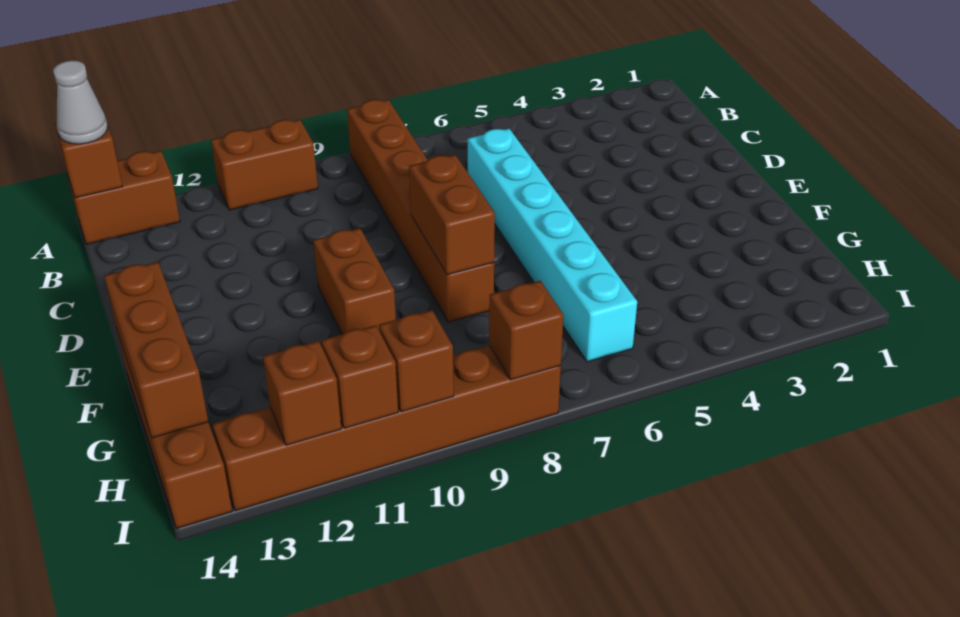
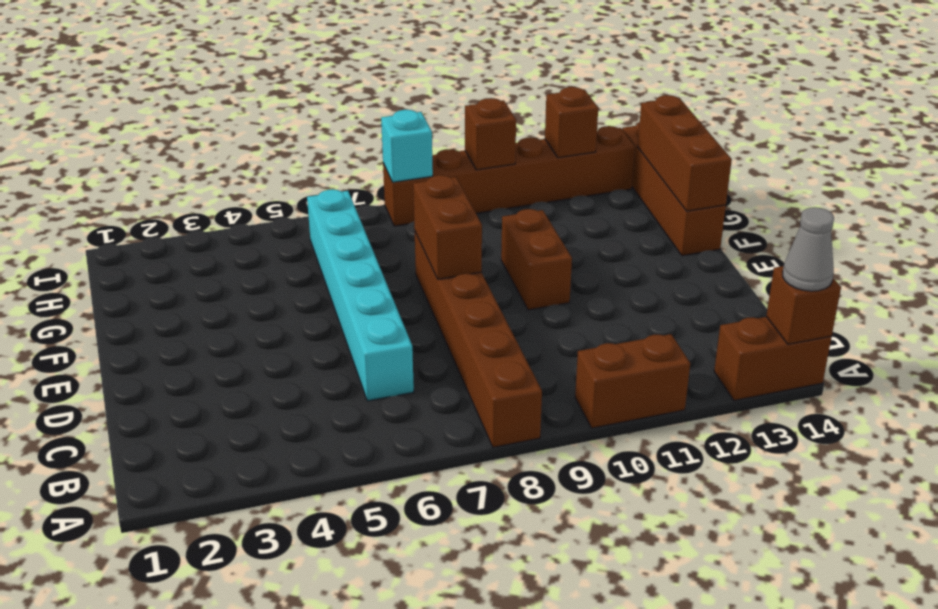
brown brick I8 level 2 -> cyan brick I8 level 2
brown brick I11 level 2 -> none

